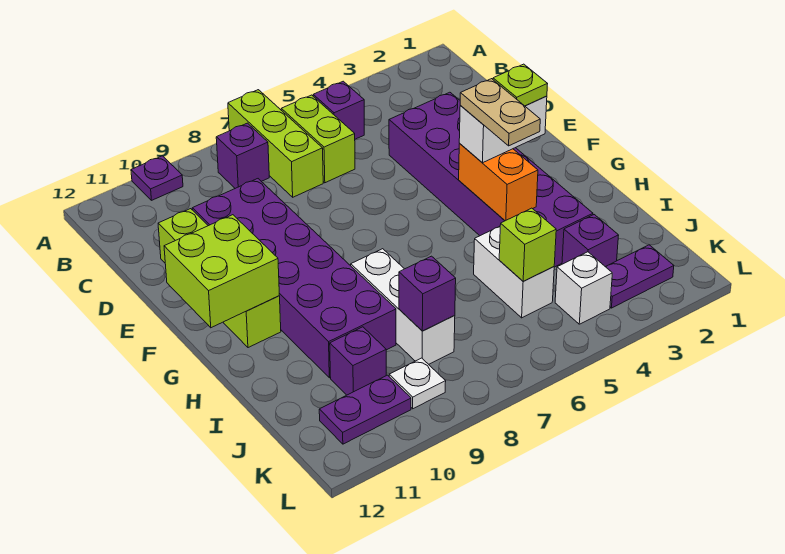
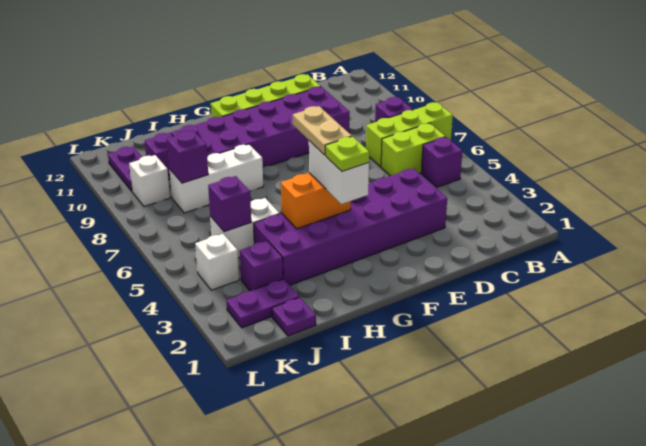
purple plate A10 level 1 -> purple plate J1 level 1
lime brick F11:G12 level 2 -> none
tan plate G4:H4 level 4 -> tan plate G4:G5 level 4
lime brick J5 level 2 -> purple brick J5 level 2
purple plate K2:K3 level 1 -> purple plate J2:K2 level 1
white plate K9 level 1 -> white brick K9 level 1

